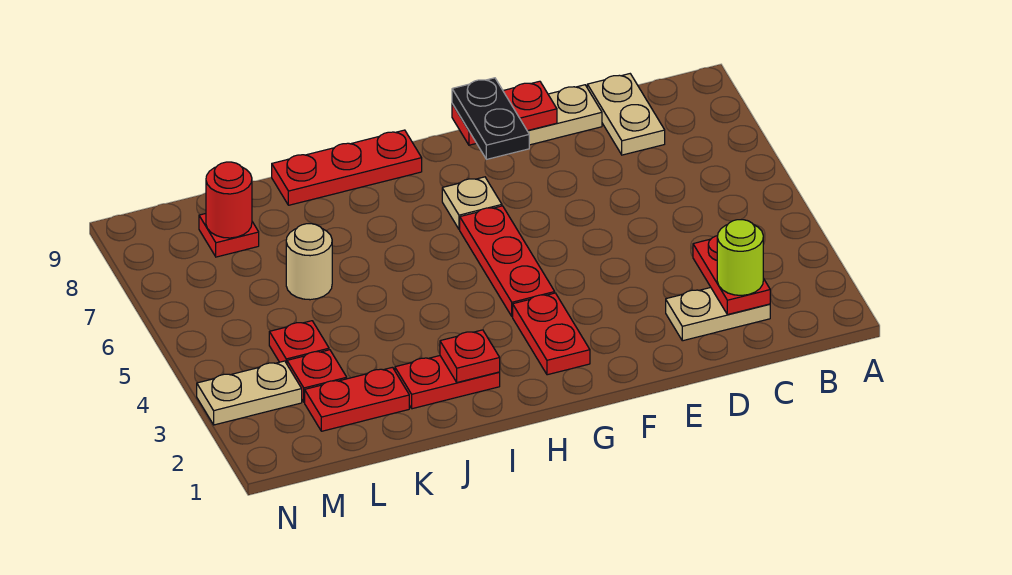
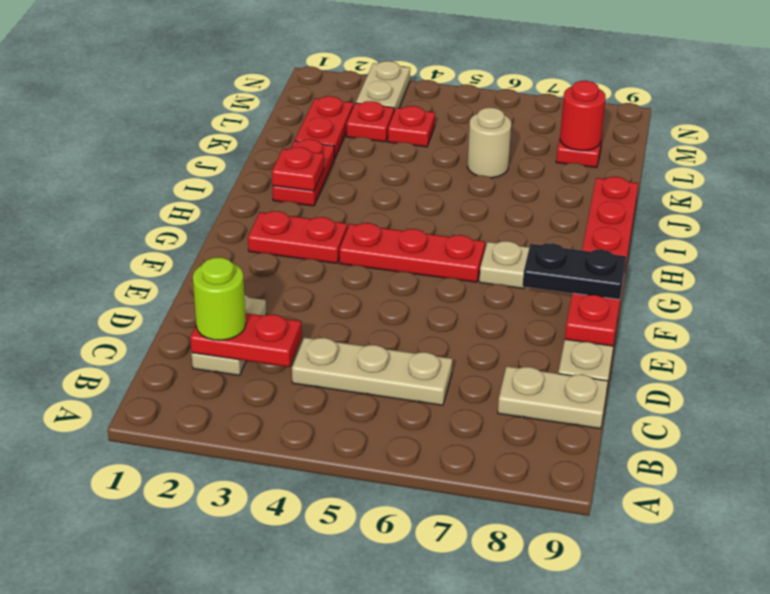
none -> tan plate C4:C6 level 1

